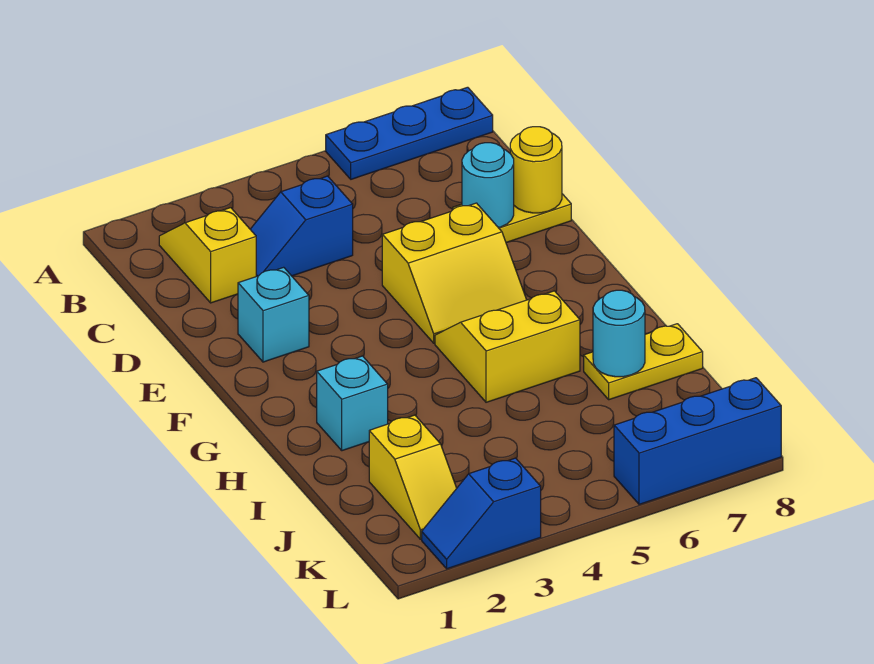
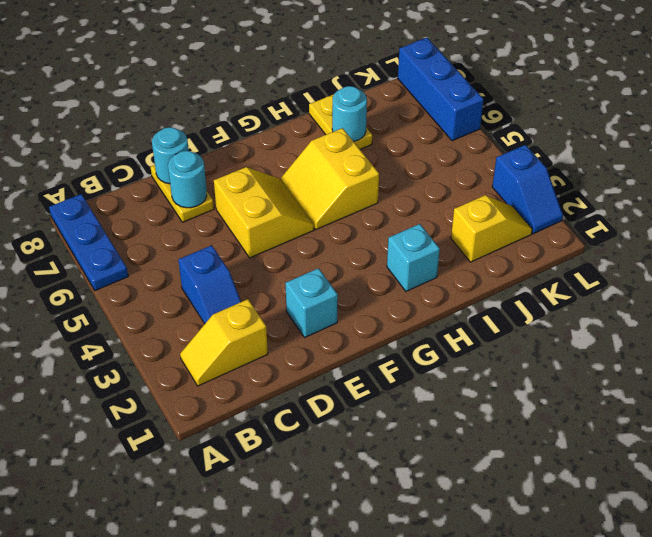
yellow round brick D8 level 2 -> cyan round brick D8 level 2

